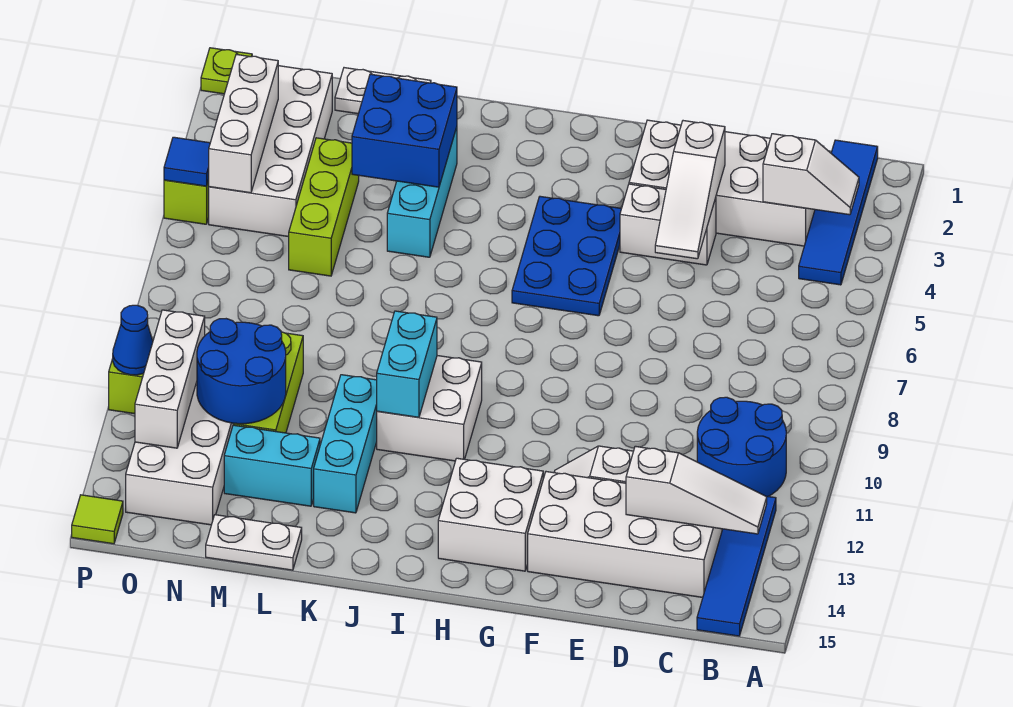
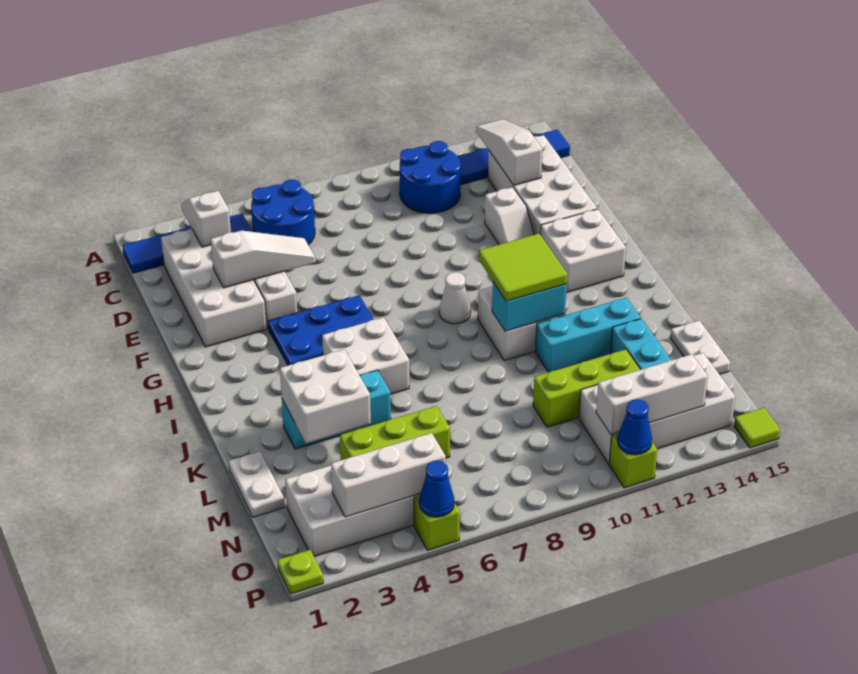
none -> white cone H9 level 1
none -> white brick I5:J6 level 1
none -> lime tile I10:J11 level 3
blue brick K3:L4 level 2 -> white brick K3:L4 level 2
blue round brick M11:N12 level 2 -> blue round brick B5:C6 level 1
blue tile P5 level 2 -> blue cone P5 level 2

